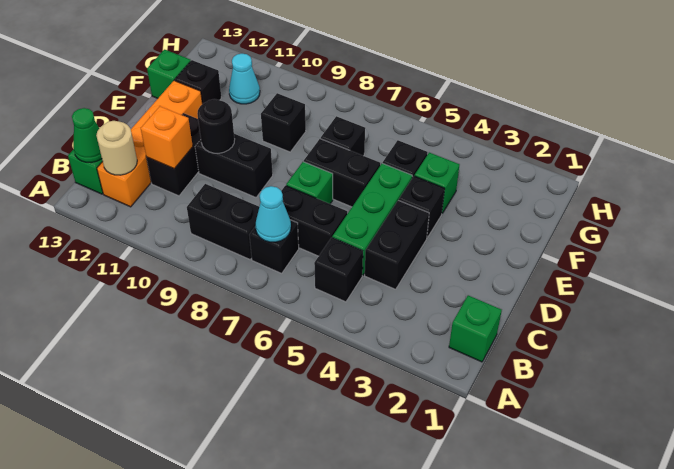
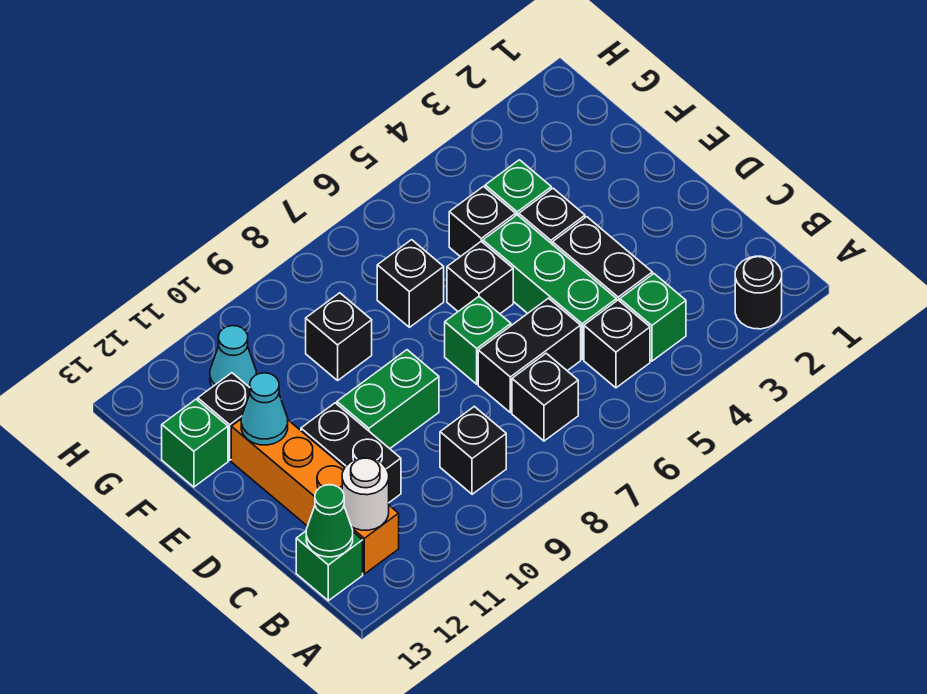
green brick B1 level 1 -> green brick B4 level 1
cyan cone B7 level 2 -> cyan cone E12 level 2
black brick B8:B9 level 1 -> black brick B9 level 1
tan round brick B12 level 2 -> white round brick B12 level 2
orange brick C11 level 2 -> none
black brick D9:D10 level 1 -> green brick D9:D10 level 1
black round brick D10 level 2 -> black round brick A2 level 1
black brick E6:E7 level 1 -> black brick E6 level 1

